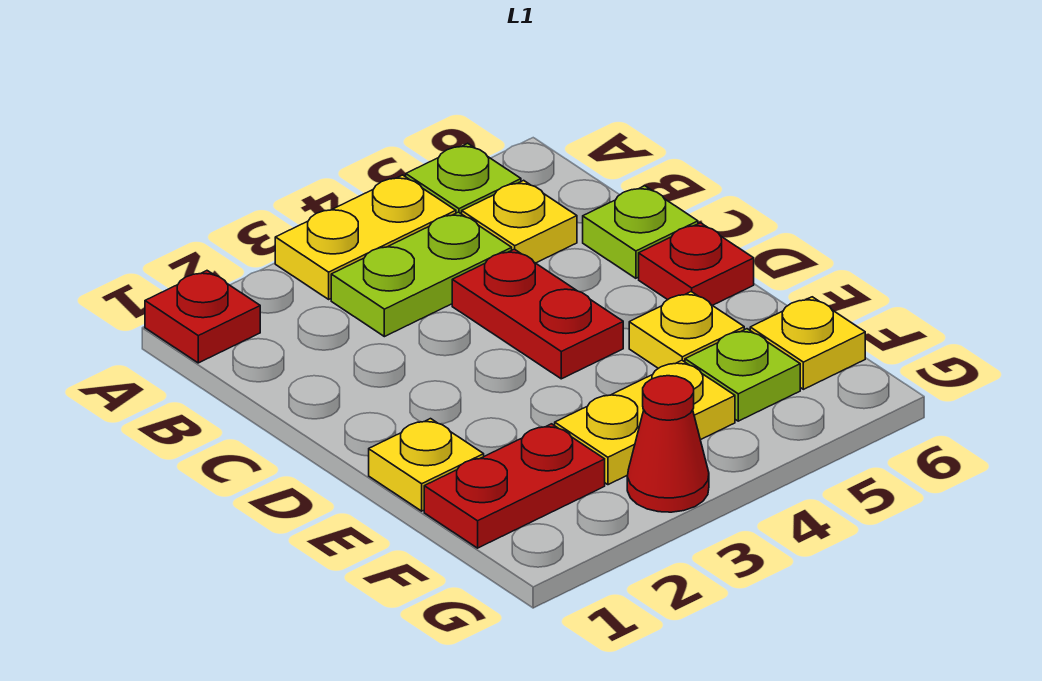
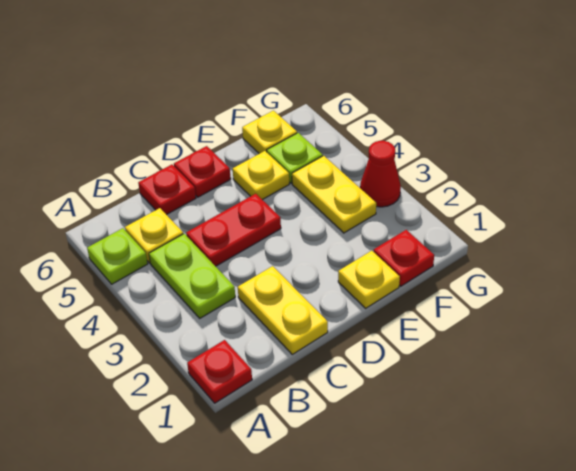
yellow plate A3:A4 level 1 -> yellow plate C1:C2 level 1
lime plate C6 level 1 -> red plate C6 level 1
red plate F1:F2 level 1 -> red plate F1 level 1

